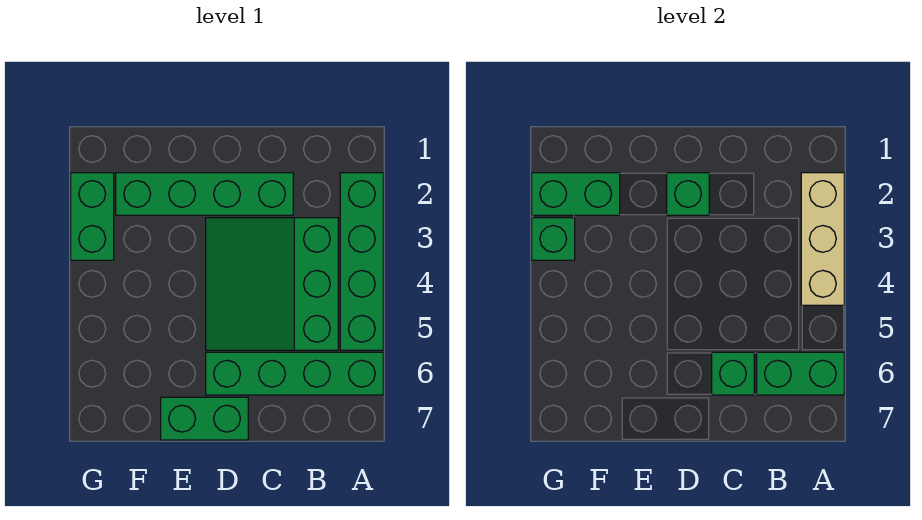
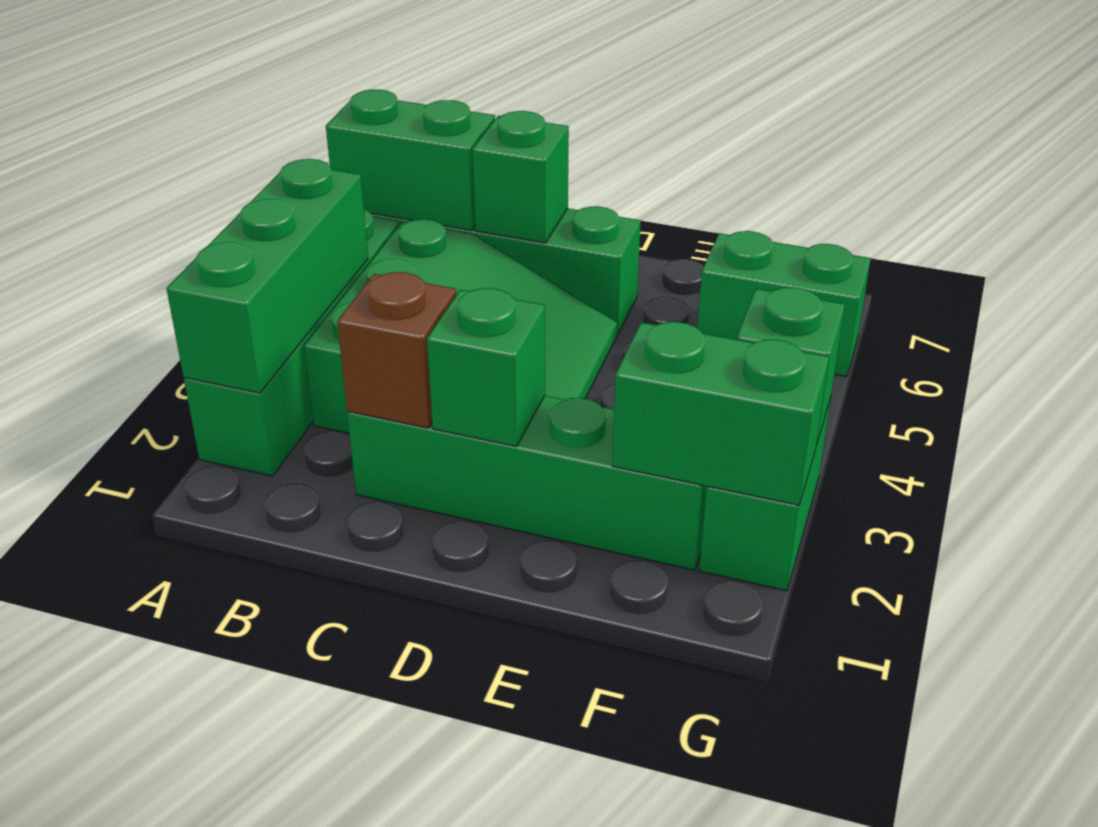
tan brick A2:A4 level 2 -> green brick A2:A4 level 2
none -> brown brick C2 level 2
green brick D7:E7 level 1 -> green brick F6:G6 level 1

